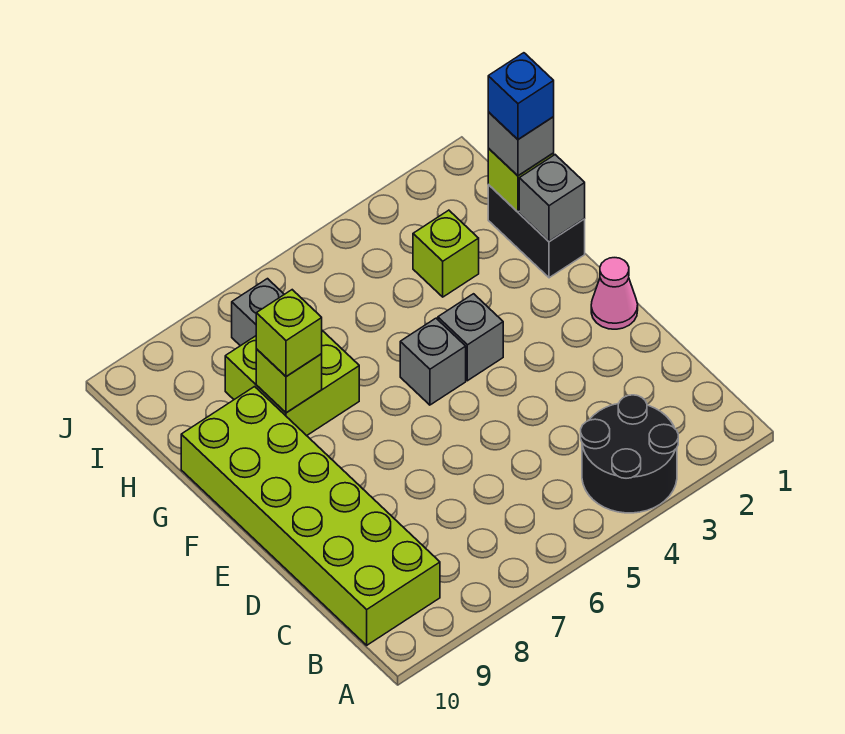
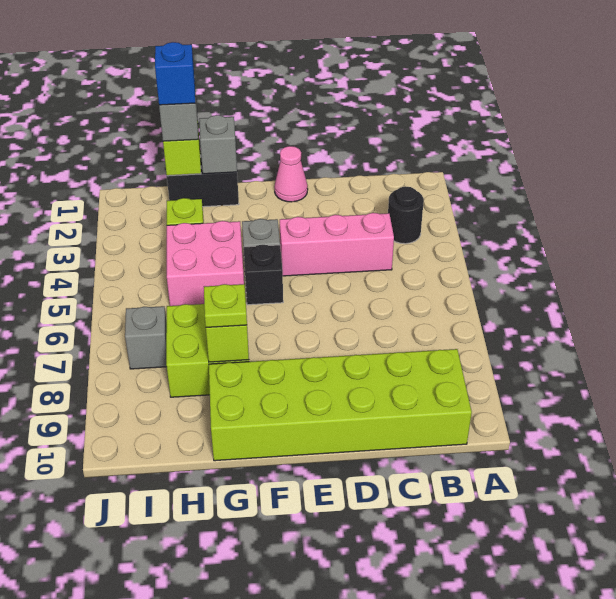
black round brick A3:B4 level 1 -> black round brick B3 level 1
none -> pink brick C4:E4 level 1
grey brick F5 level 1 -> black brick F5 level 1
none -> pink brick G4:H5 level 1
lime brick G8 level 3 -> lime plate G8 level 3

